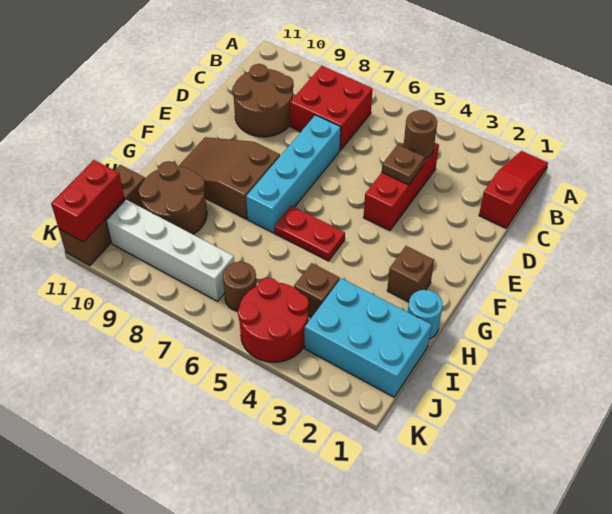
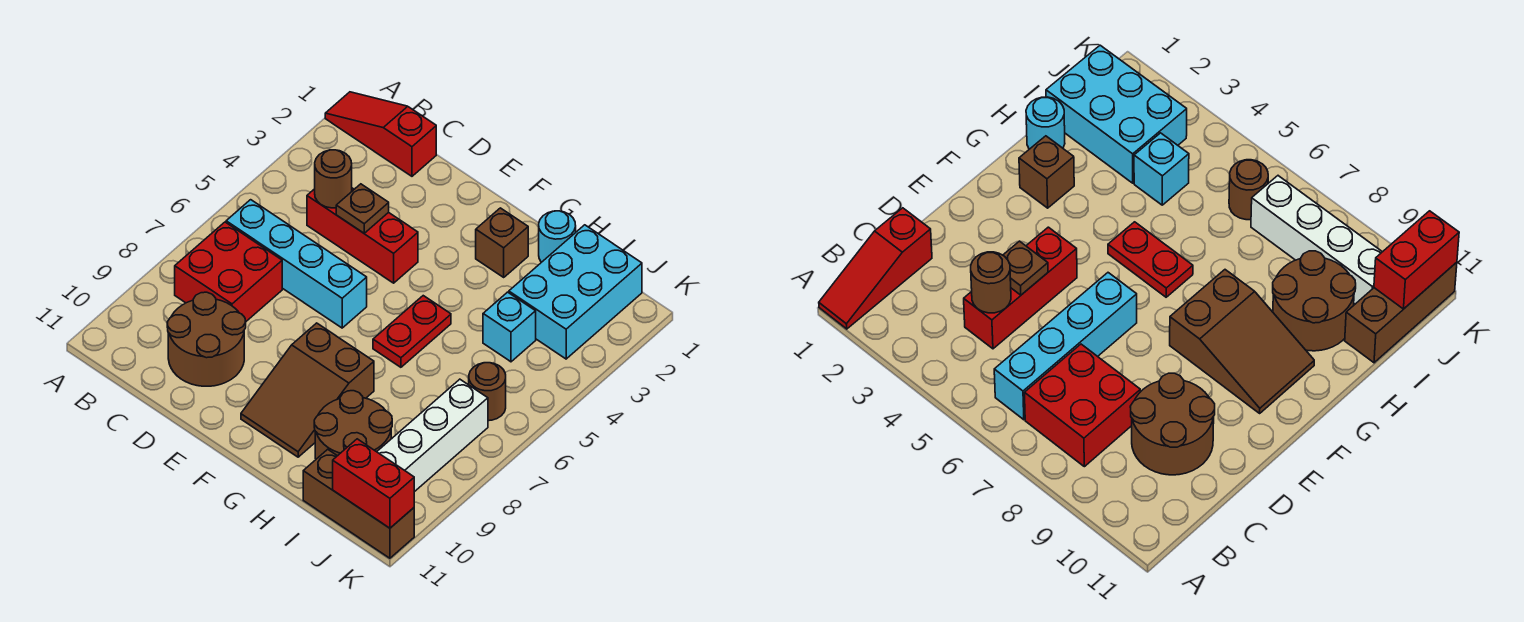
cyan brick D7:G7 level 1 -> cyan brick B6:E6 level 1
brown brick I4 level 1 -> cyan brick I4 level 1
red round brick J4:K5 level 1 -> none

